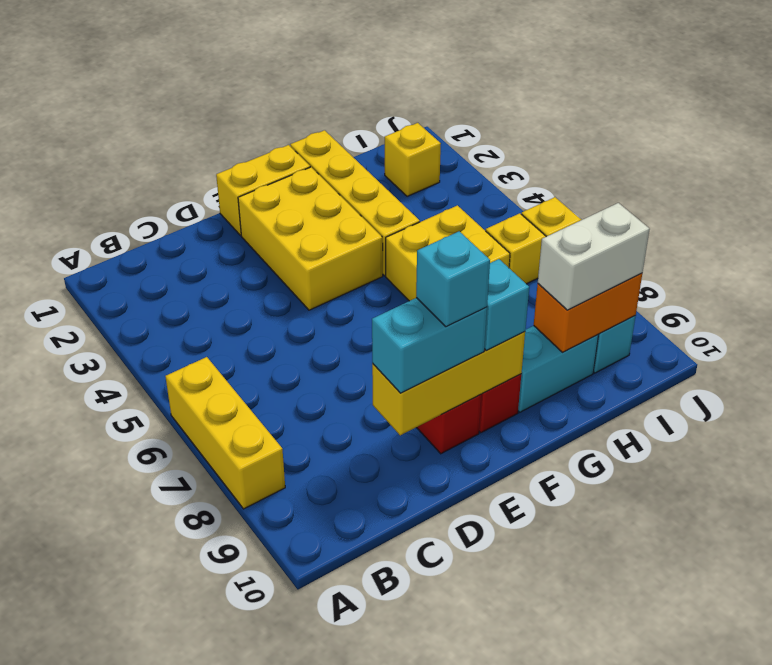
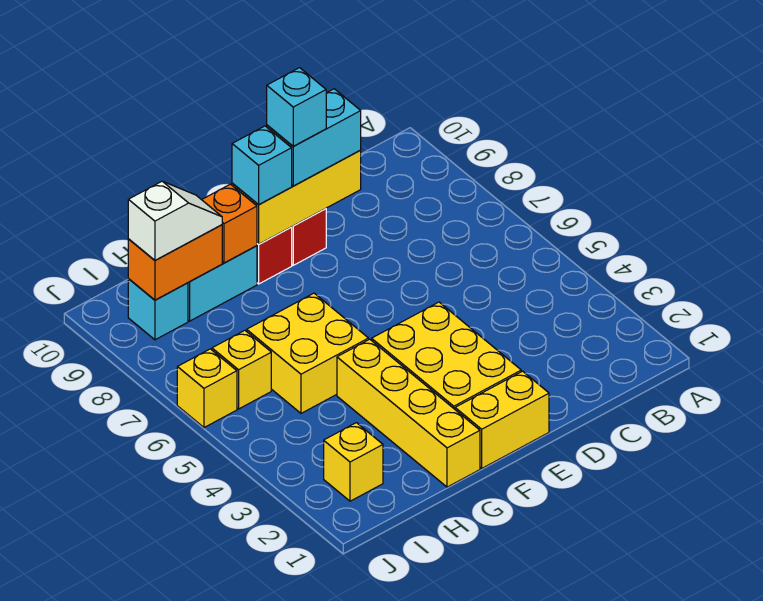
yellow brick A6:A8 level 1 -> none
none -> orange brick G9 level 2
white brick H9:I9 level 3 -> white slope H9:I9 level 3 top I

